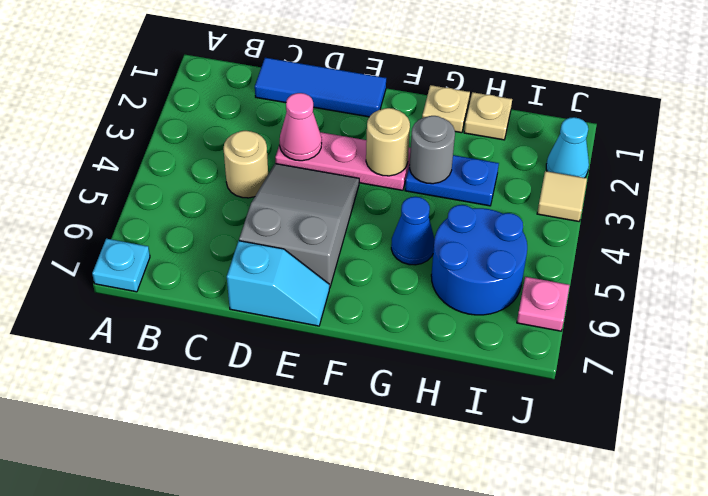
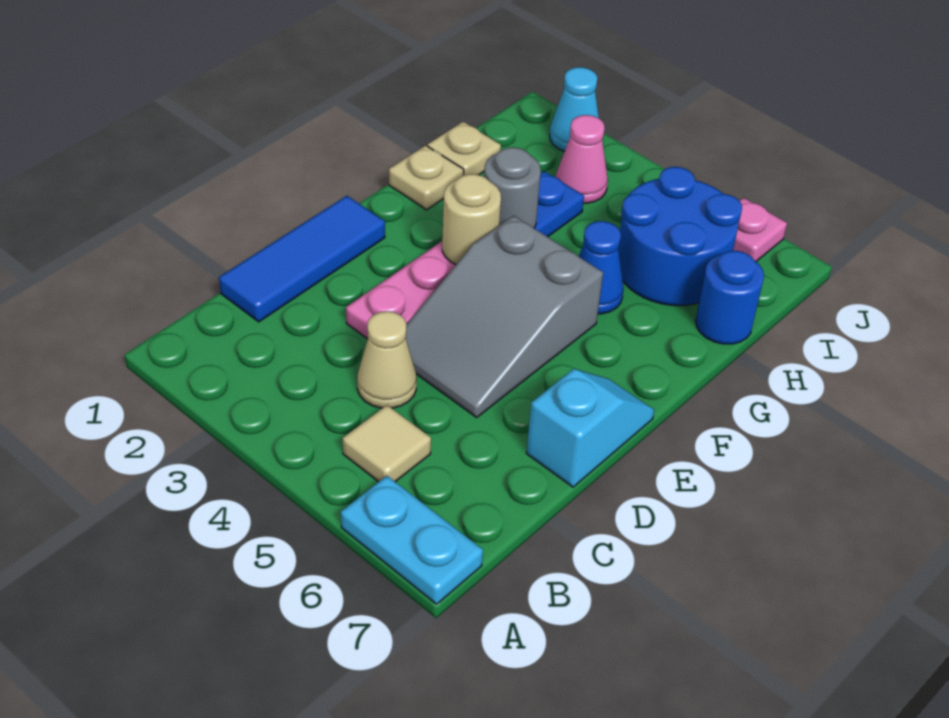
cyan plate A7 level 1 -> cyan plate A6:A7 level 1
tan round brick C4 level 1 -> tan cone C4 level 1
pink cone D3 level 2 -> pink cone I3 level 1
grey slope D4:E6 level 1 top 6 -> grey slope D4:F5 level 1 top F
none -> blue round brick H7 level 1
tan tile J3 level 1 -> tan tile B5 level 1

